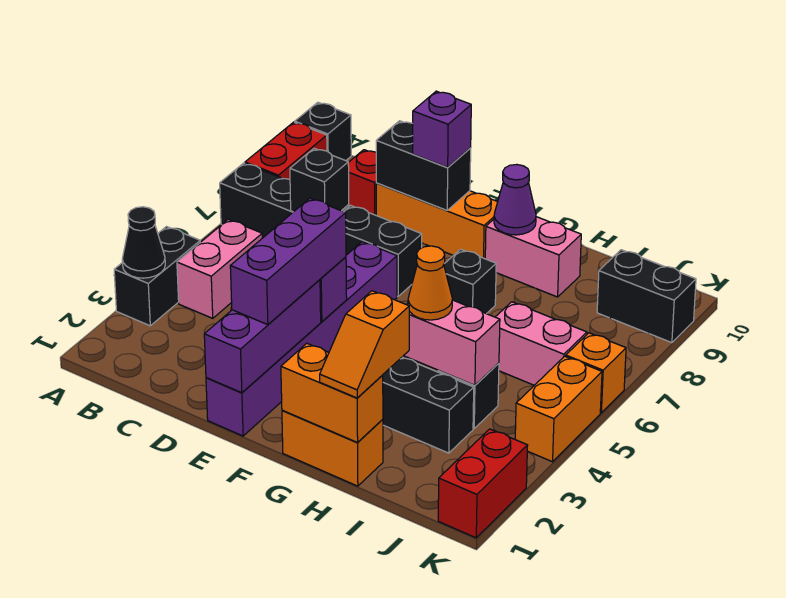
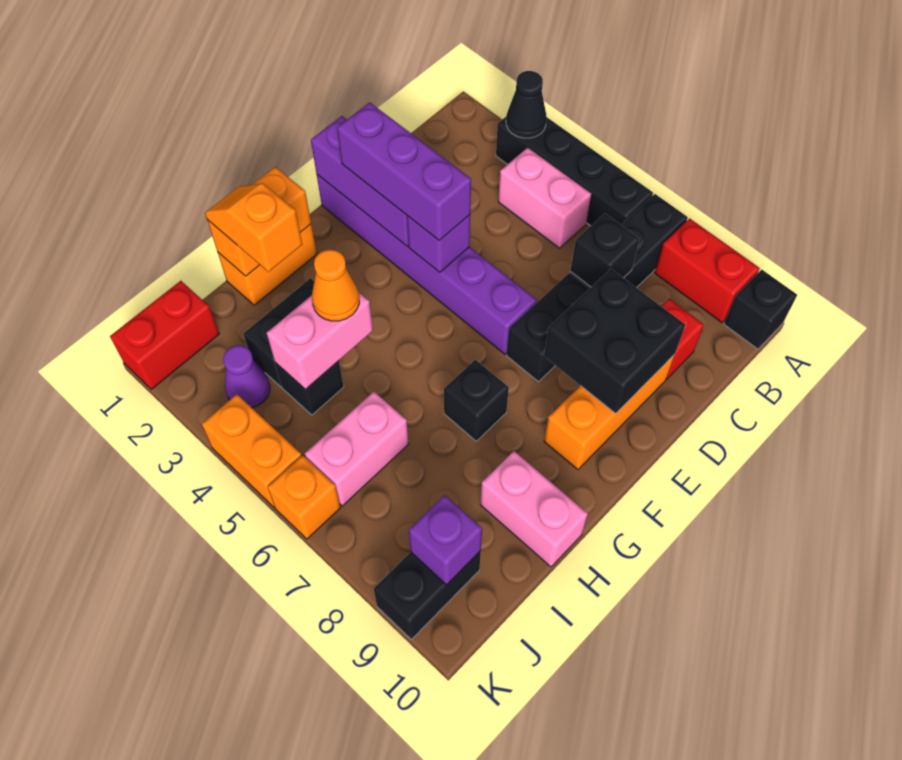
black brick A3:A4 level 1 -> black brick A3:A6 level 1
black brick D9:E9 level 2 -> black brick D8:E9 level 2
purple brick E9 level 3 -> purple brick J9 level 2
pink brick G9:H9 level 1 -> pink brick H9:H10 level 1
purple cone G9 level 2 -> purple cone J3 level 1
red brick K1:K2 level 1 -> red brick J1:K1 level 1

